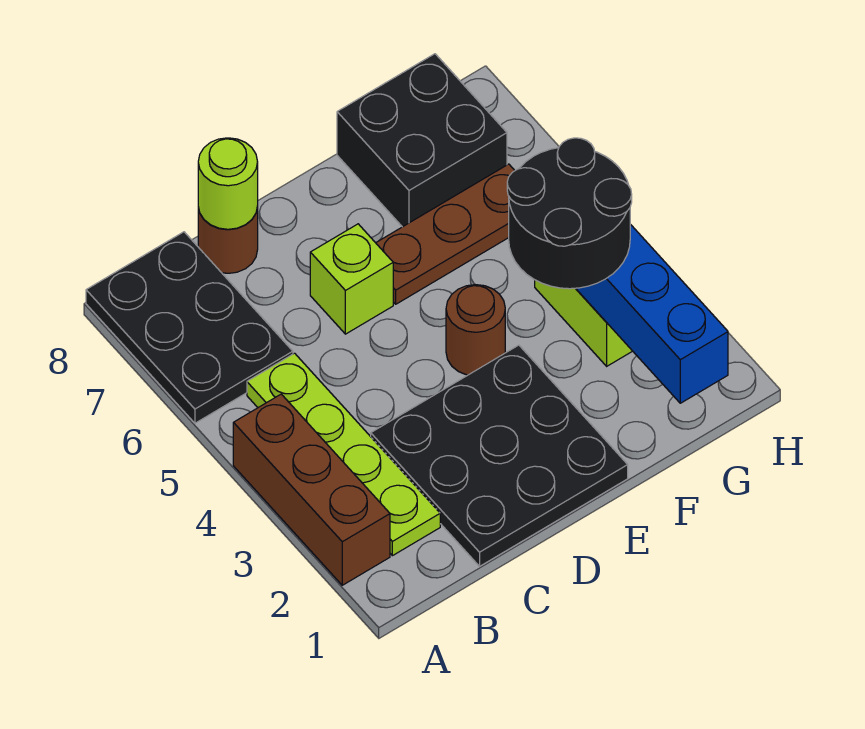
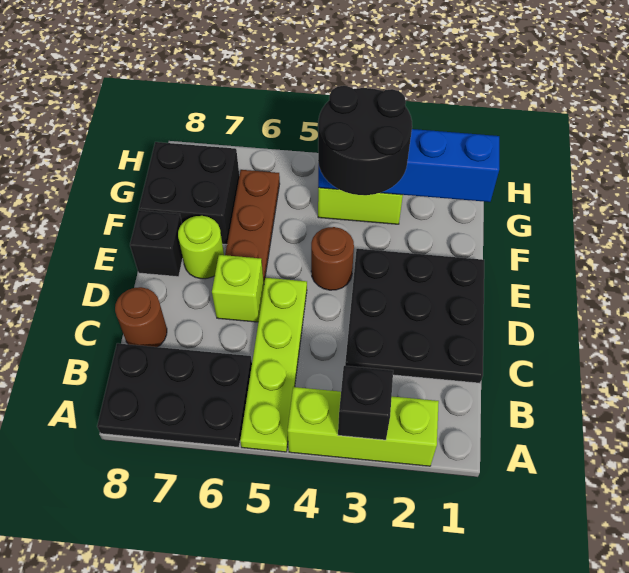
brown brick A2:A4 level 1 -> lime brick A2:A4 level 1
none -> black brick A3 level 2
lime plate B2:B5 level 1 -> lime plate A5:D5 level 1
lime round brick C8 level 2 -> lime round brick E7 level 1
none -> black brick E8 level 1

